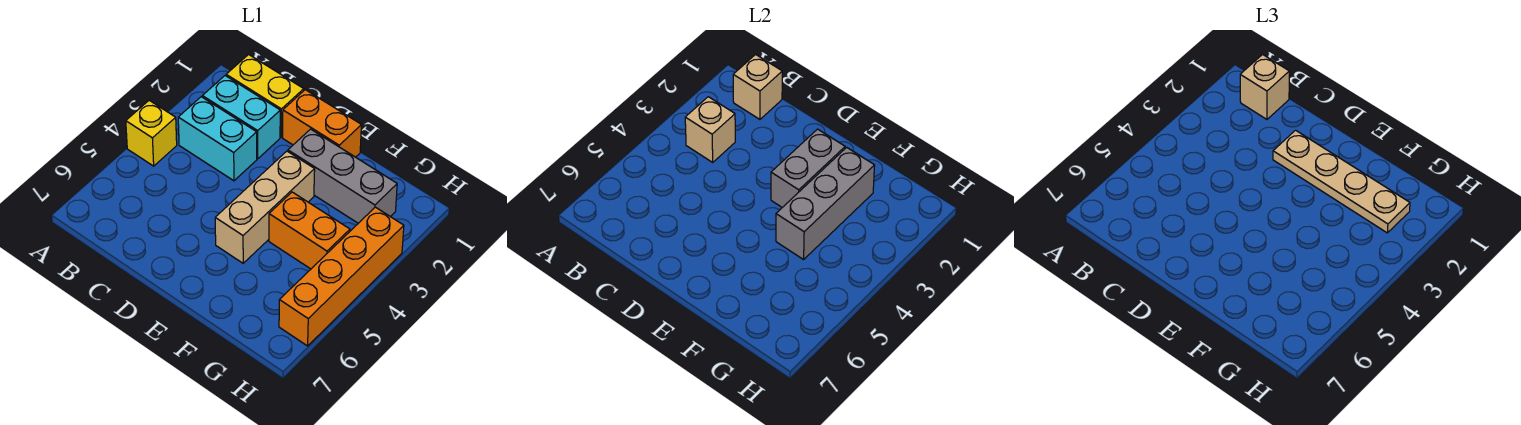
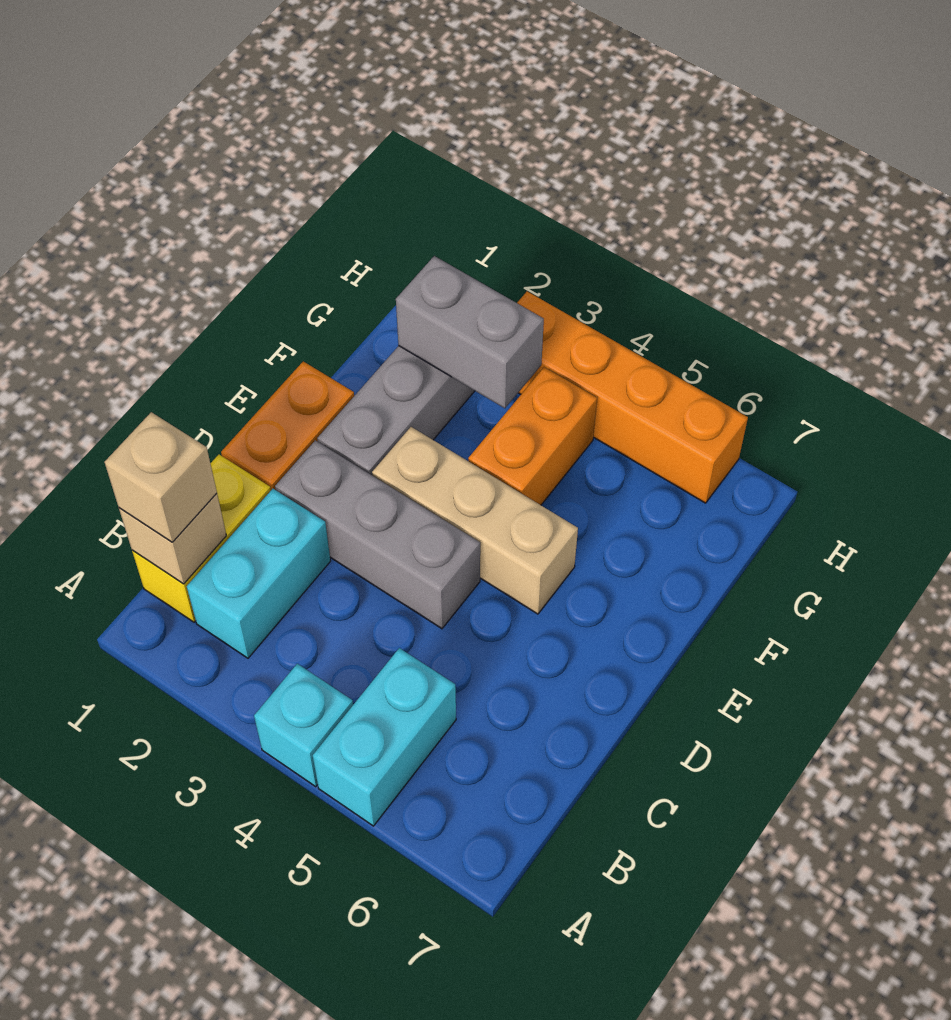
yellow brick A4 level 1 -> cyan brick A4 level 1
cyan brick B3:C3 level 1 -> cyan brick A5:B5 level 1
tan brick B3 level 2 -> none
tan plate D2:G2 level 3 -> none
grey brick E2:E3 level 2 -> grey brick G2:G3 level 2
grey brick F2:F4 level 2 -> grey brick D2:D4 level 1

